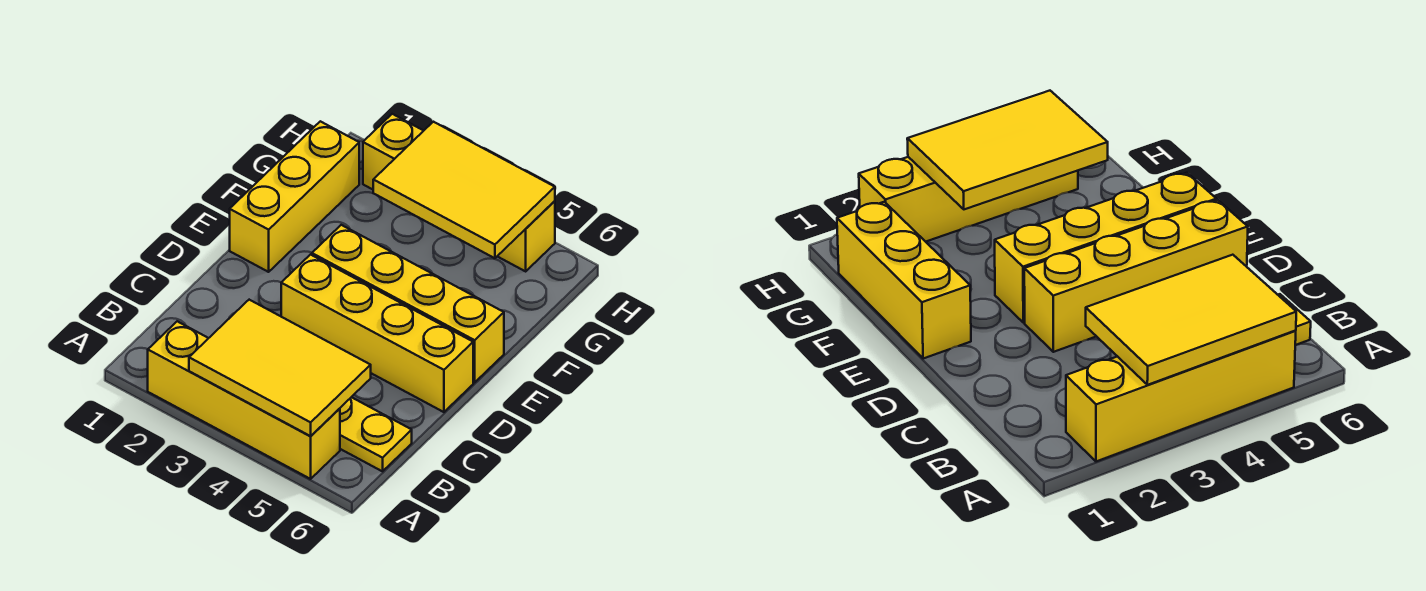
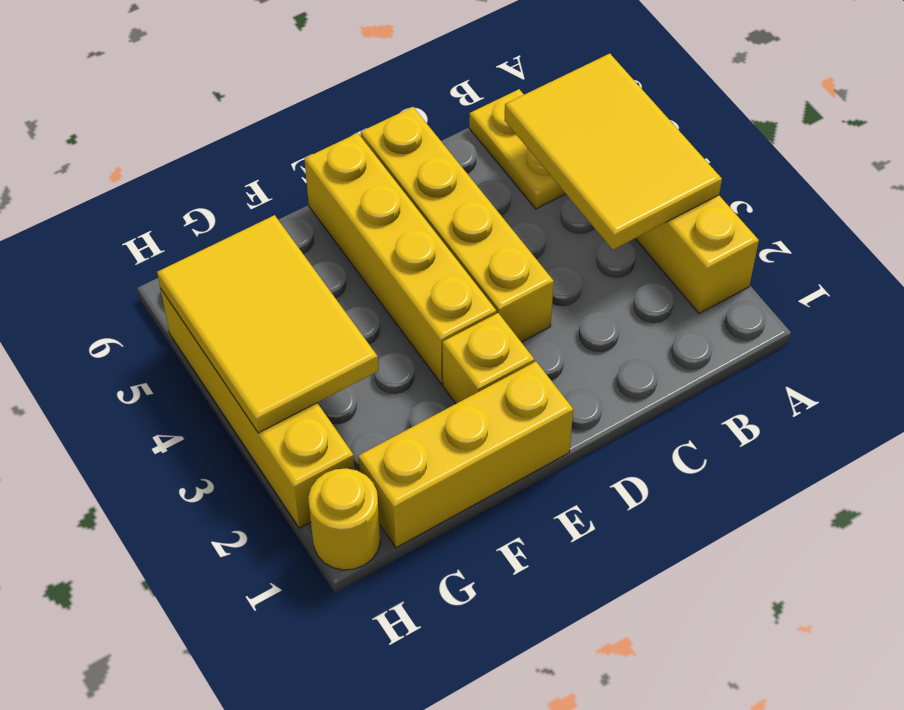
none -> yellow brick E2 level 1
none -> yellow round brick H1 level 1

